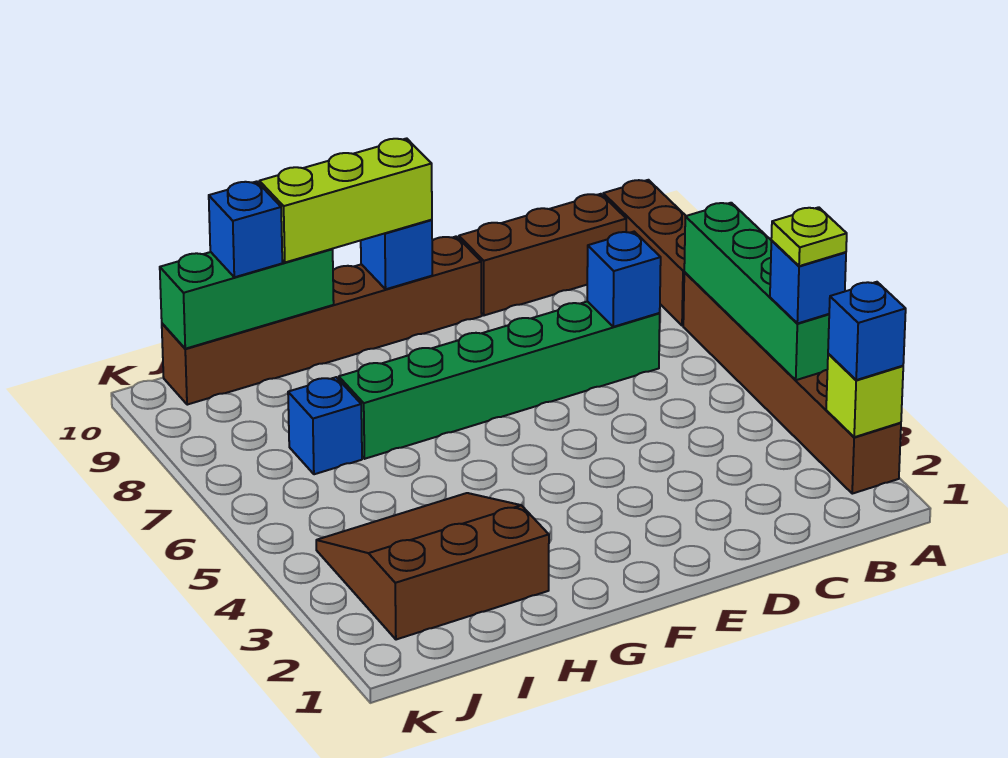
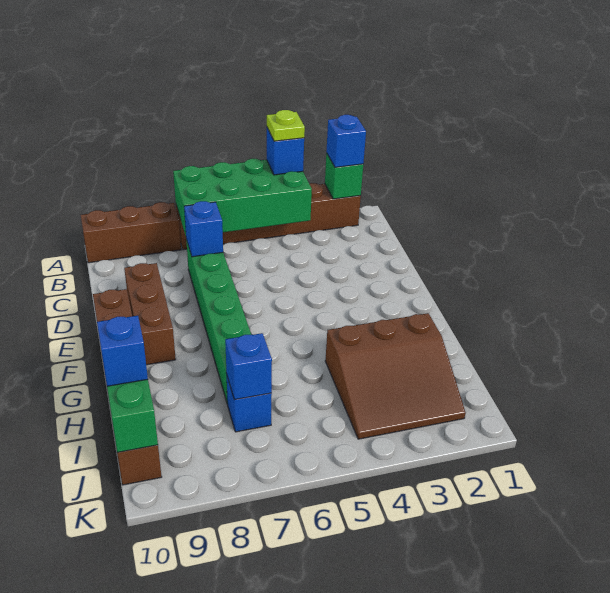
lime brick A2 level 2 -> green brick A2 level 2
green brick A4:A7 level 2 -> green brick A4:B7 level 2
brown brick B10:D10 level 1 -> brown brick D9:F9 level 1
blue brick F10 level 2 -> blue brick I7 level 2
lime brick F10:H10 level 3 -> none
brown slope H2:J4 level 1 top 2 -> brown slope H2:J4 level 1 top H

